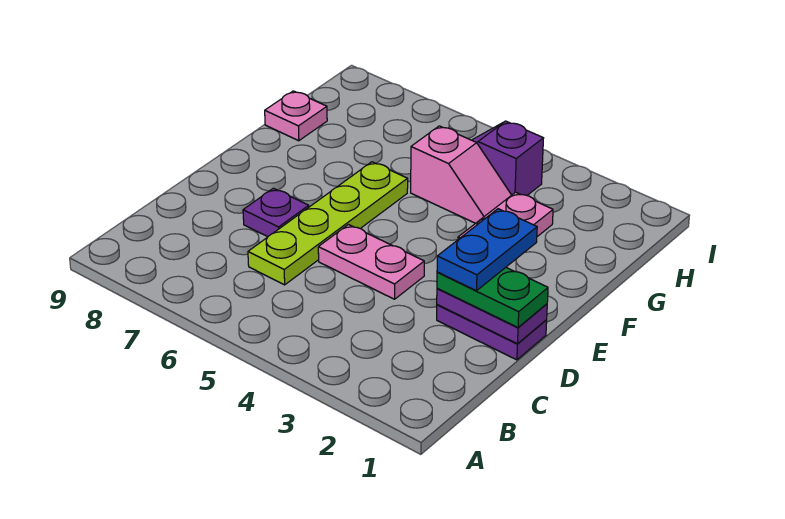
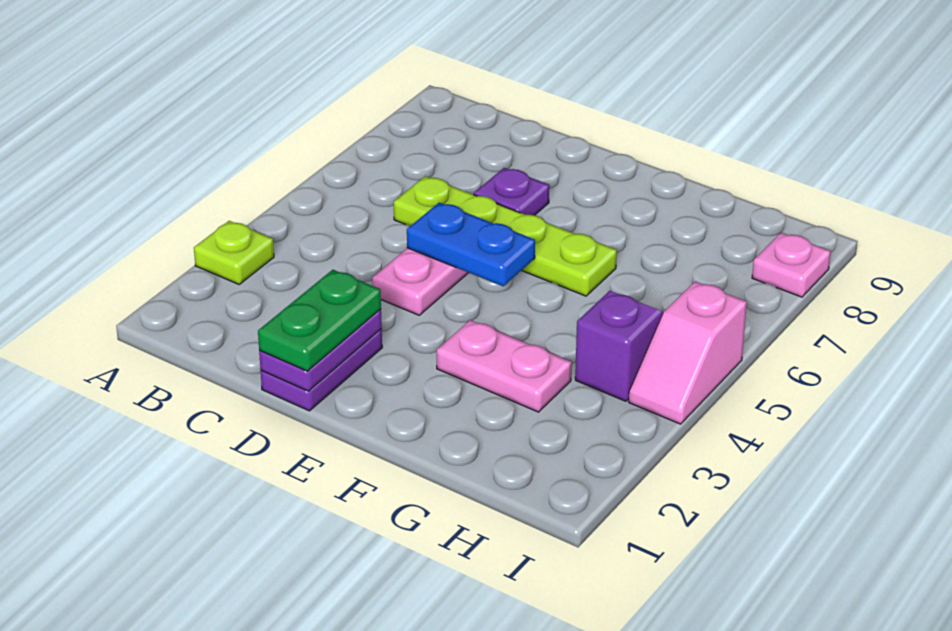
none -> lime plate A3 level 1
blue plate D2:E2 level 4 -> blue plate D5:E5 level 2
pink slope G4:G5 level 1 top 5 -> pink slope I4:I5 level 1 top 5
pink plate G9 level 1 -> pink plate I8 level 1

